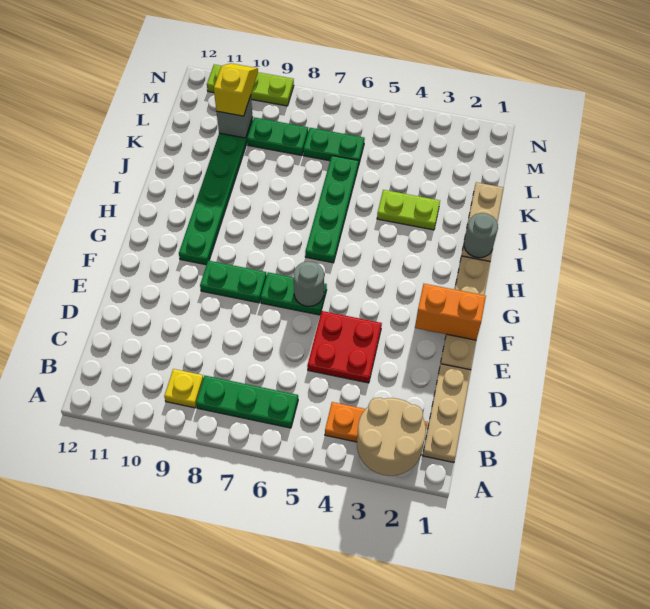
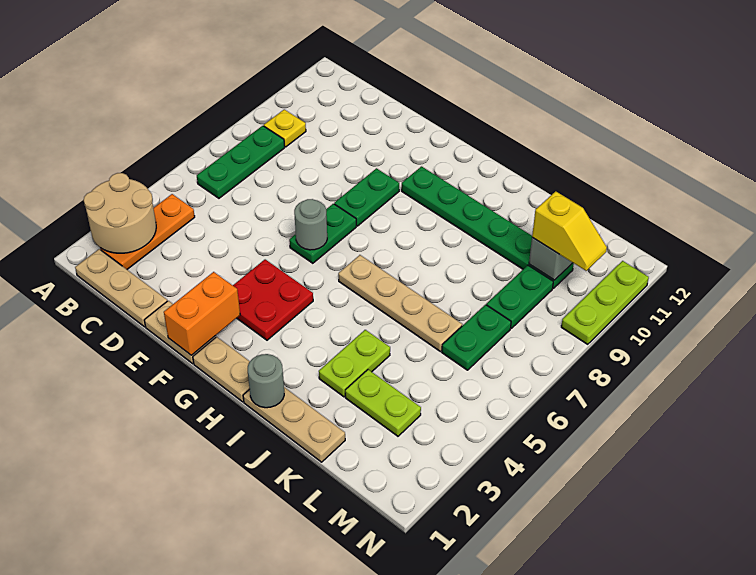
red plate D4:E5 level 1 -> red plate F3:G4 level 1
green plate H6:K6 level 1 -> tan plate H6:K6 level 1
none -> lime plate K3:L3 level 1

